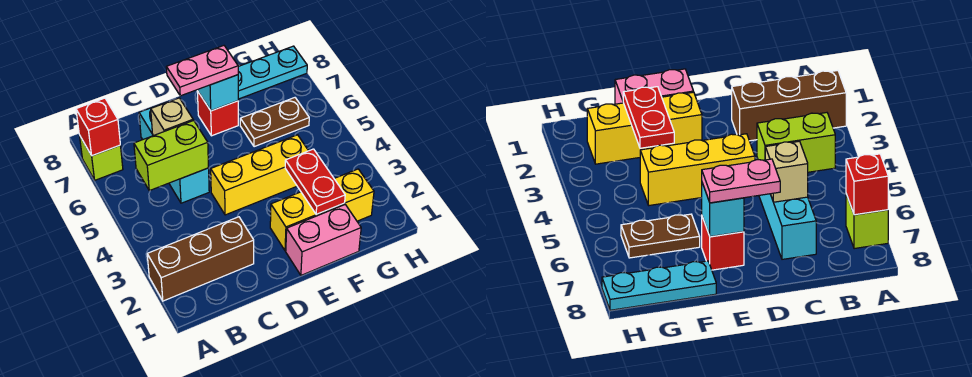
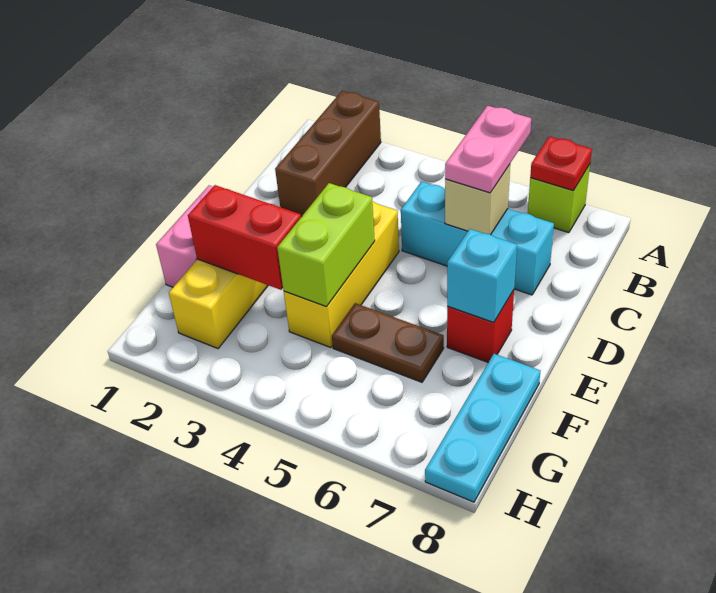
red brick A7 level 2 -> red plate A7 level 2
lime brick B5:C5 level 2 -> lime brick E4:F4 level 2
pink plate D7:E7 level 3 -> pink plate B6:C6 level 3
red plate F2:F3 level 2 -> red brick F2:F3 level 2
brown plate F6:G6 level 1 -> brown plate F5:F6 level 1

